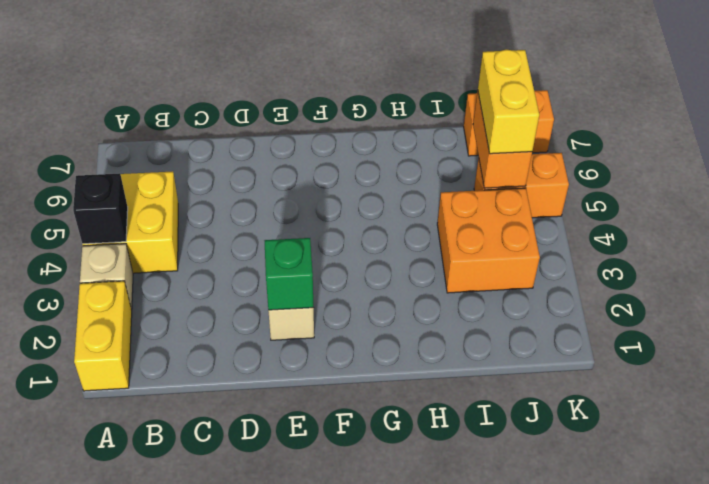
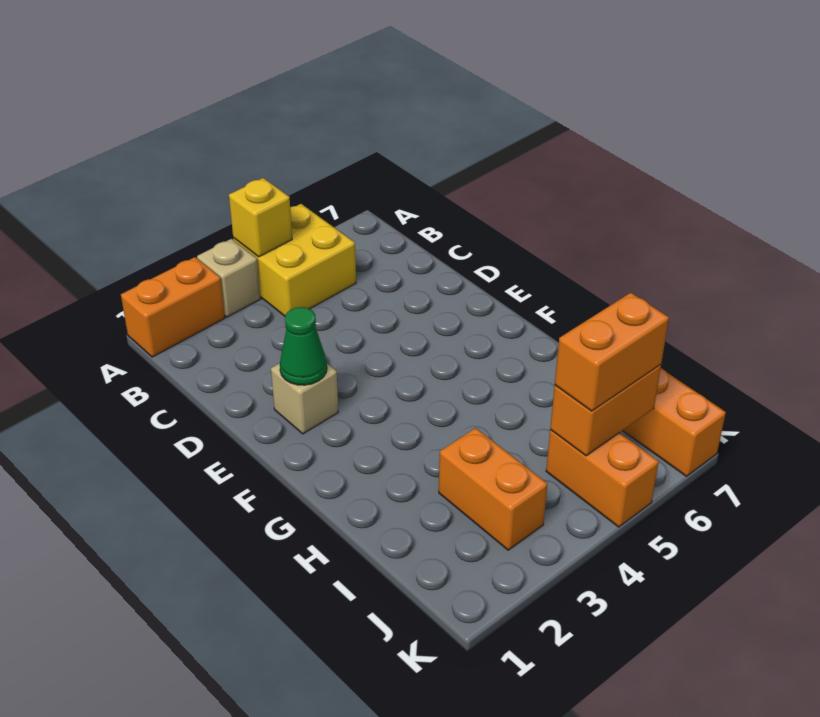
yellow brick A1:A2 level 1 -> orange brick A1:A2 level 1
black brick A4 level 2 -> yellow brick A4 level 2
green brick E2 level 2 -> green cone E2 level 2
orange brick I3:J4 level 1 -> orange brick I3:J3 level 1
yellow brick J5:J6 level 3 -> orange brick J5:J6 level 3

